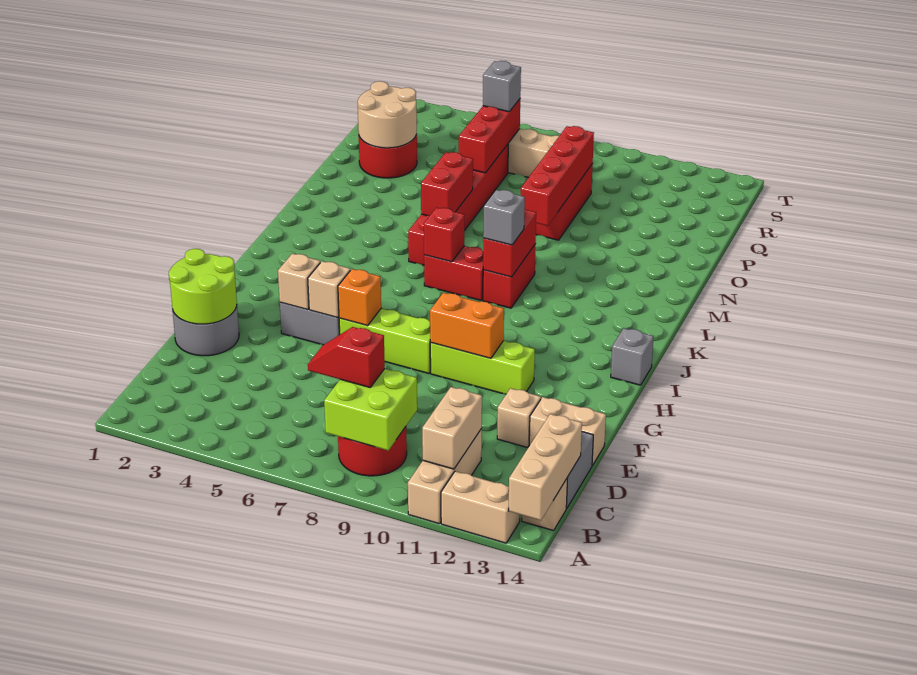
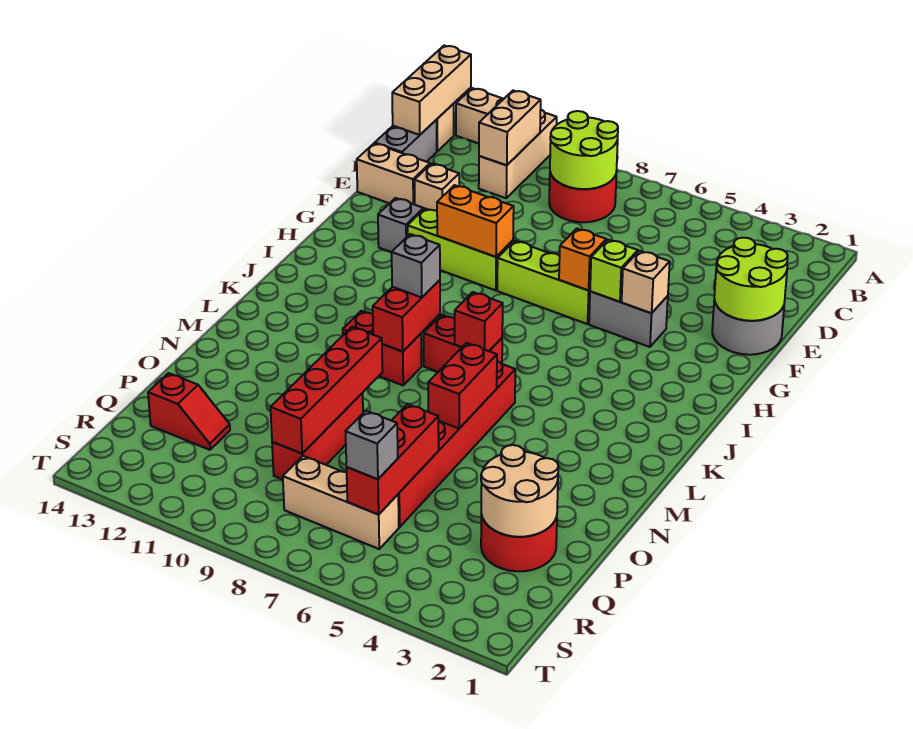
lime brick B8:C9 level 2 -> lime round brick B8:C9 level 2
red slope C7:C8 level 3 top 8 -> red slope Q12:Q13 level 1 top 13
tan brick G5 level 2 -> lime brick G5 level 2
grey brick I14 level 1 -> grey brick G12 level 1
red brick K9:L9 level 1 -> red brick L9:L10 level 1

